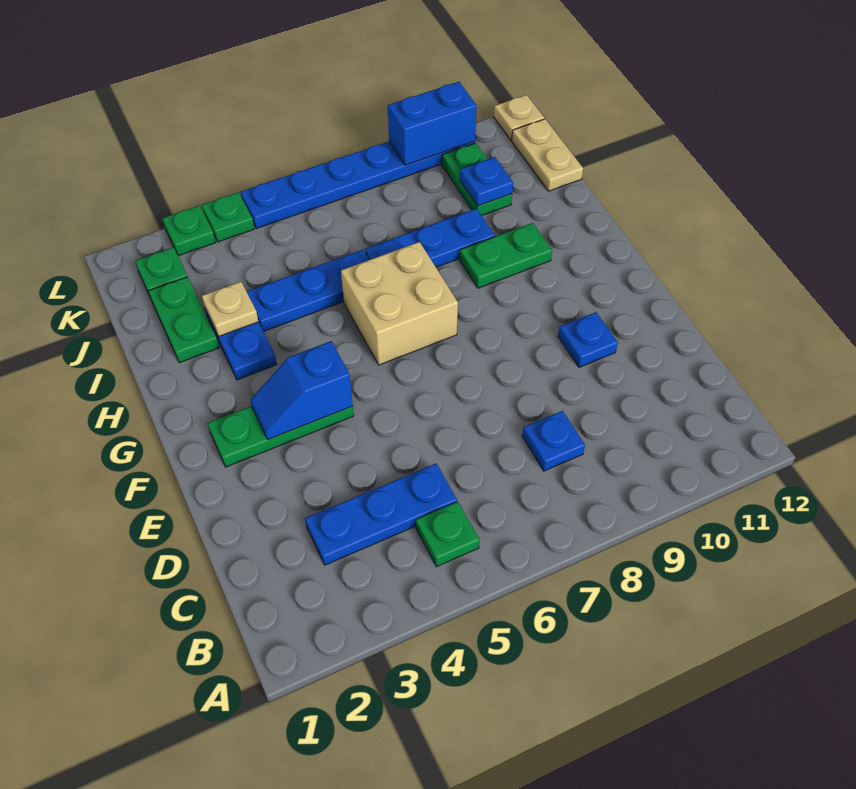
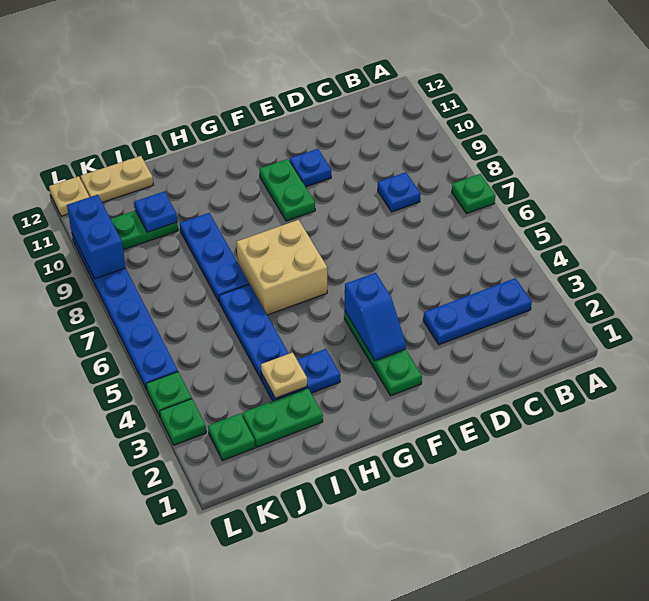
green plate B5 level 1 -> green plate A7 level 1
blue plate C3:C5 level 1 -> blue plate B3:D3 level 1
green plate H9:H10 level 1 -> green plate F9:F10 level 1

